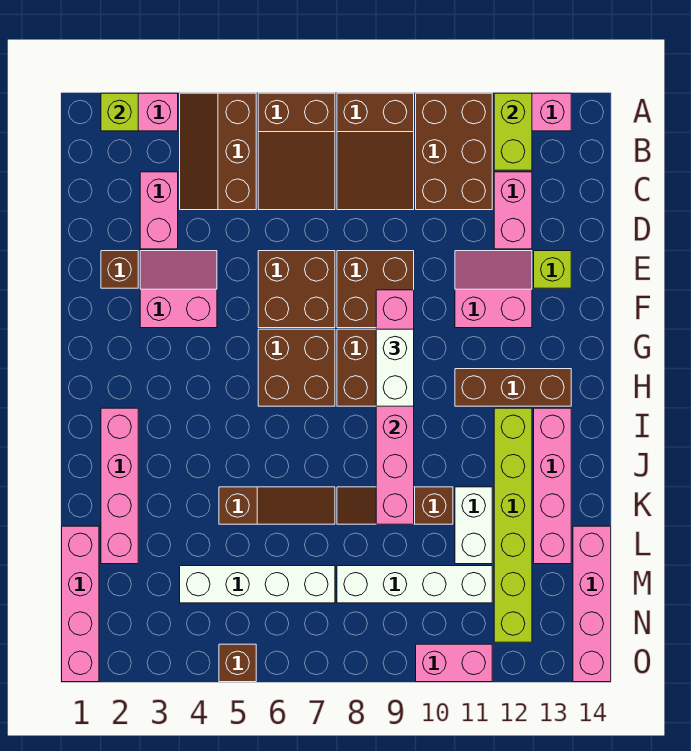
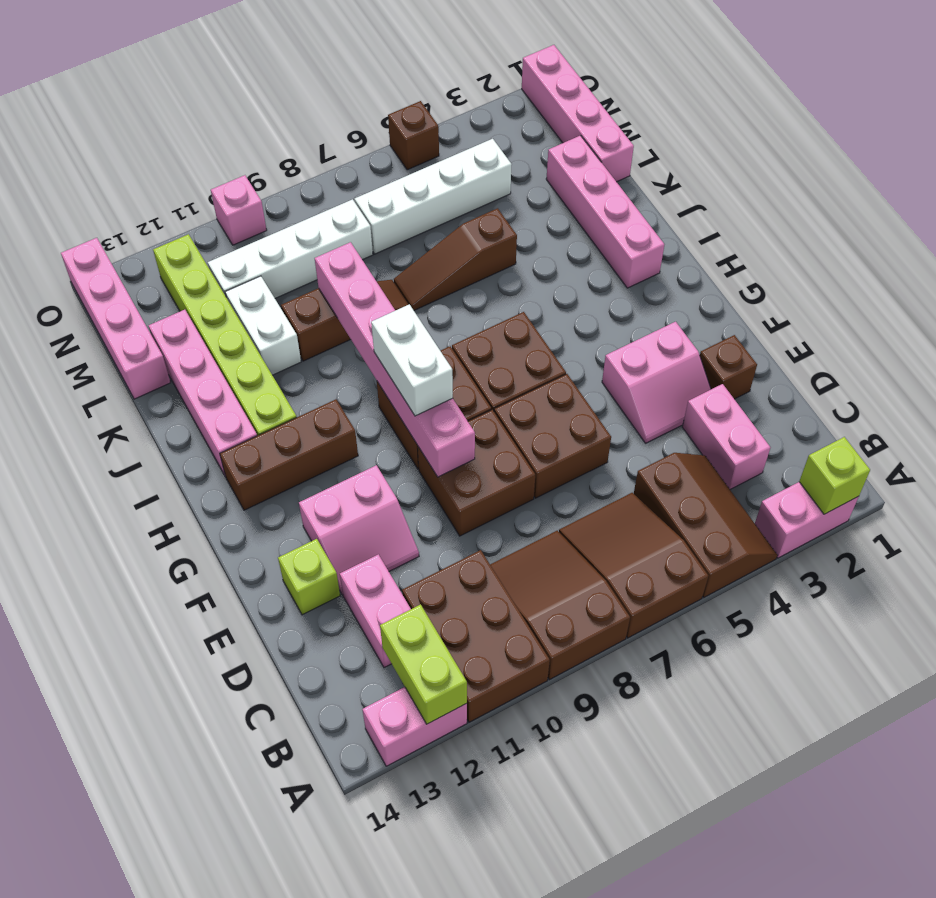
pink brick O10:O11 level 1 -> pink brick O10 level 1

